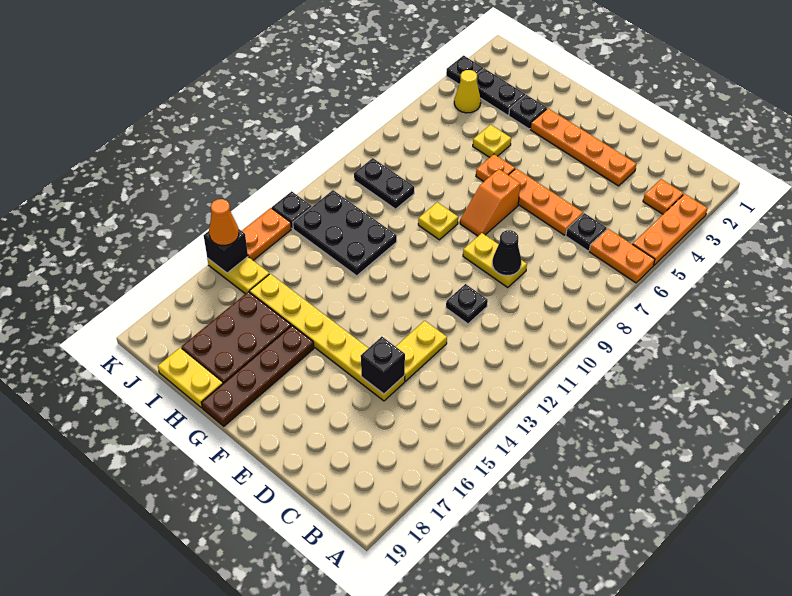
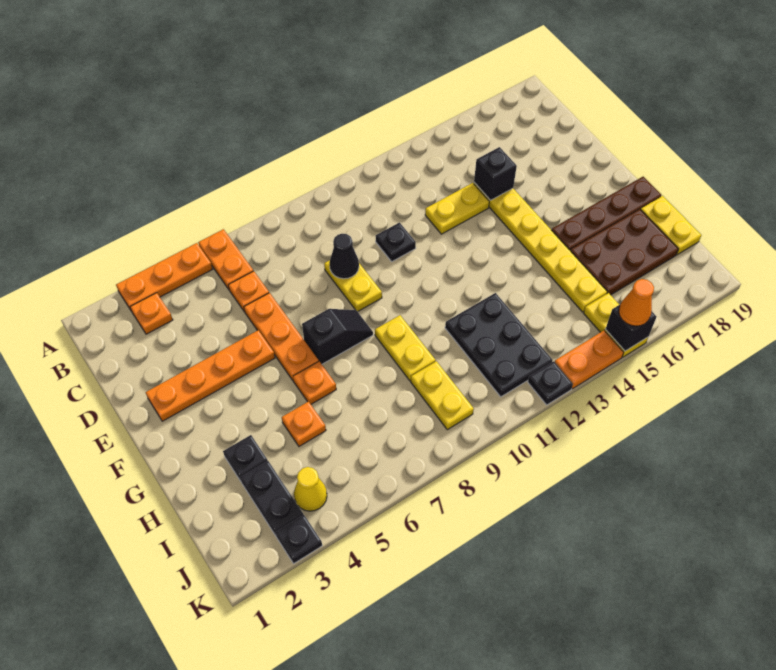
black plate C6 level 1 -> orange plate C6 level 1
orange plate D3:G3 level 1 -> orange plate E2:E5 level 1
orange slope F7:F8 level 1 top 7 -> black slope F7:F8 level 1 top 7
yellow plate G9 level 1 -> yellow plate G9:H9 level 1
yellow plate H5 level 1 -> orange plate H5 level 1
black plate I9:J9 level 1 -> yellow plate I9:J9 level 1

